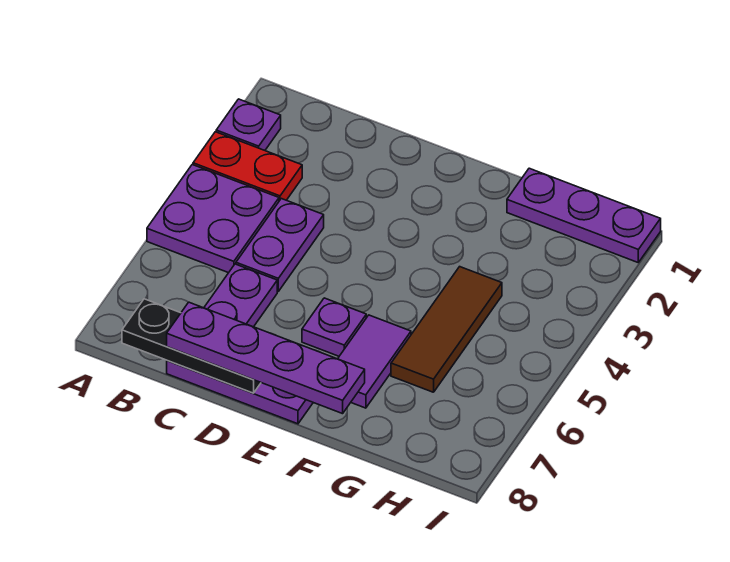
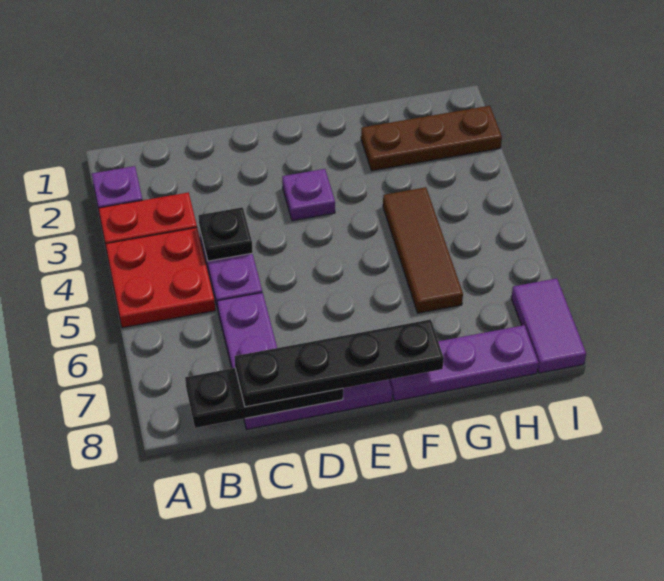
purple plate A4:B5 level 1 -> red plate A4:B5 level 1
none -> black plate C4 level 2
purple plate C8:F8 level 3 -> black plate C8:F8 level 3
purple plate E6 level 1 -> purple plate E3 level 1
purple tile F6:F7 level 1 -> purple tile I7:I8 level 1
purple plate G1:I1 level 1 -> purple plate F8:H8 level 1
none -> brown plate G2:I2 level 1

